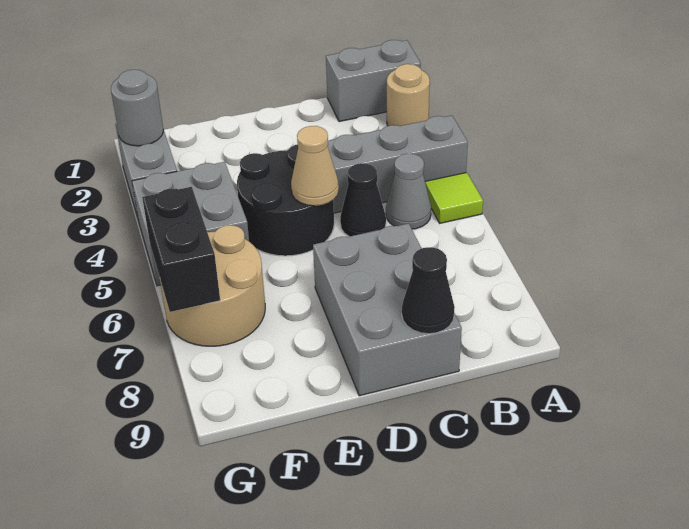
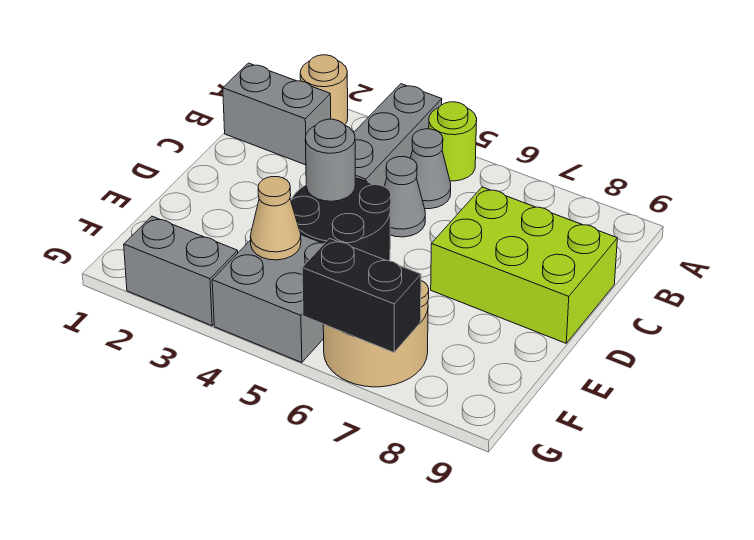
grey brick A1:B1 level 1 -> grey brick B1:B2 level 1
lime tile A5 level 1 -> lime round brick A5 level 1
black cone C5 level 1 -> grey cone C5 level 1
grey brick C7:D9 level 1 -> lime brick C7:D9 level 1
black cone C9 level 2 -> none
tan cone D5 level 2 -> tan cone F4 level 2
grey round brick G2 level 2 -> grey round brick D4 level 2

